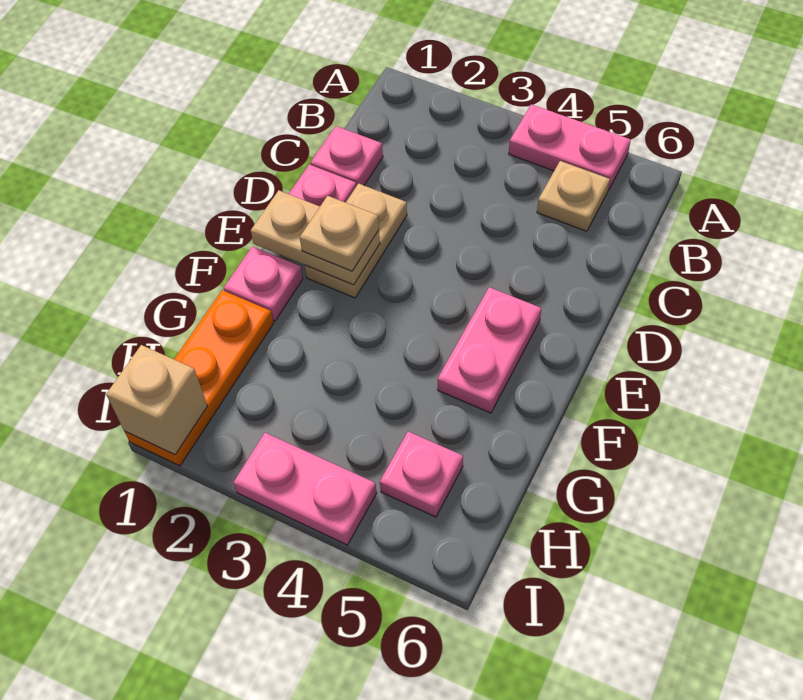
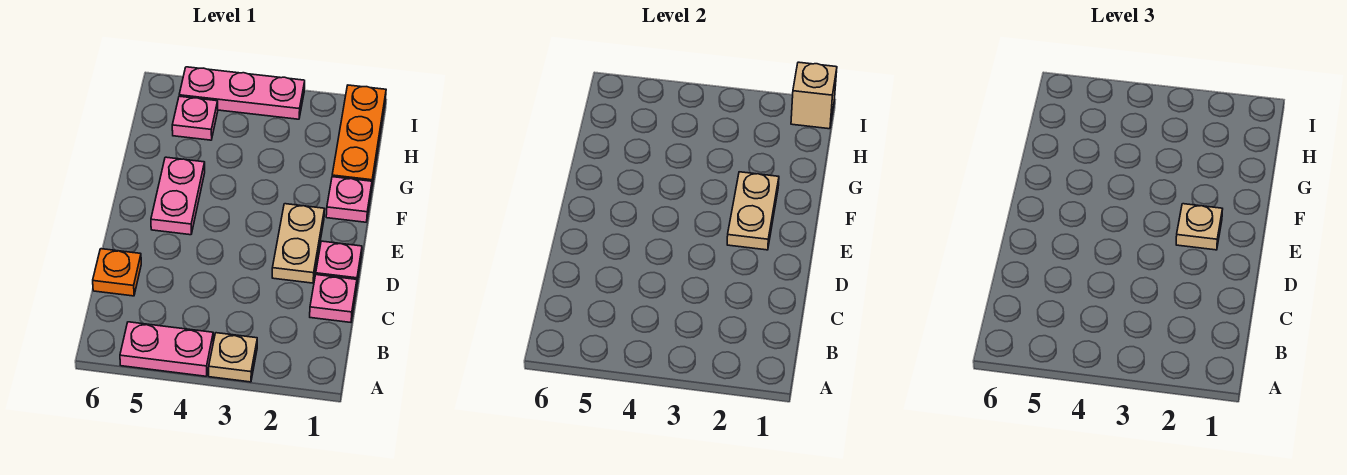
tan plate B5 level 1 -> tan plate A3 level 1
none -> orange plate C6 level 1
tan plate E1:E2 level 2 -> tan plate E2:F2 level 2
pink plate I3:I4 level 1 -> pink plate I3:I5 level 1

